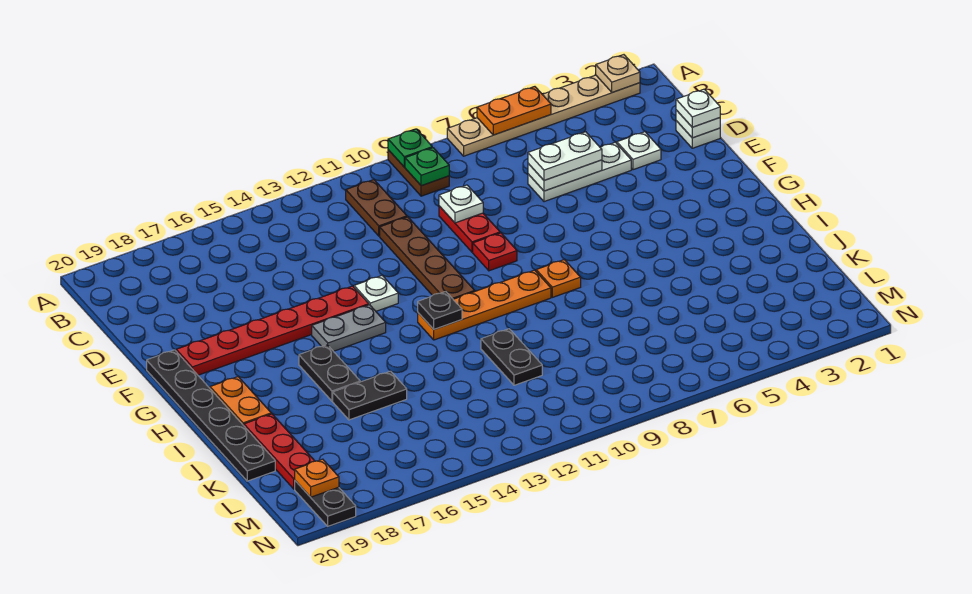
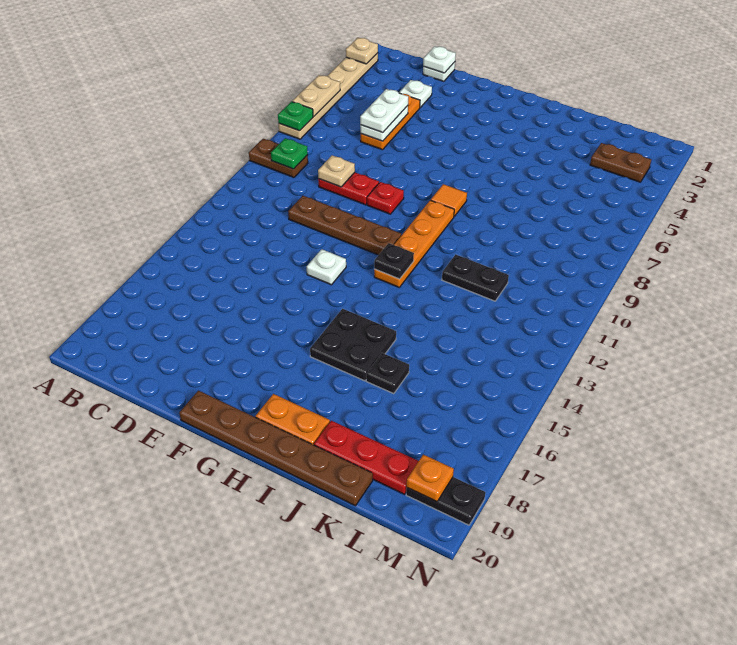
orange plate A5:A6 level 2 -> tan plate A5:A6 level 2
green plate A9 level 2 -> green plate A7 level 2
brown plate B11:C11 level 1 -> brown plate L3:M3 level 1
white plate D1 level 3 -> none
white plate D4:D6 level 1 -> orange plate D4:D6 level 1
white plate D9 level 2 -> tan plate D9 level 2
red plate F14:F19 level 1 -> none
black plate F20:K20 level 1 -> brown plate F20:K20 level 1
grey plate G14:G15 level 1 -> none
orange plate H8 level 1 -> orange tile H8 level 1
black plate H16:I16 level 1 -> black plate H15:I16 level 1
black plate J15:J16 level 1 -> black plate J16 level 1

